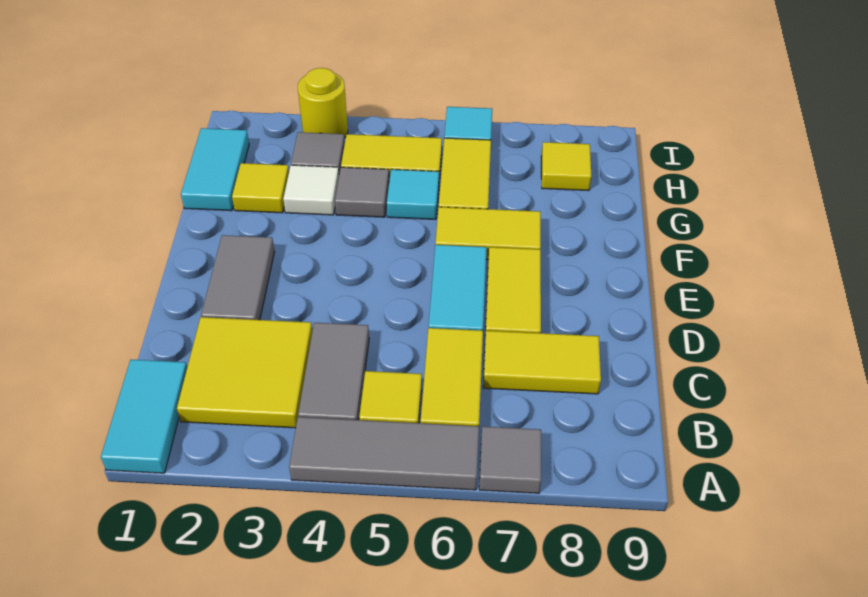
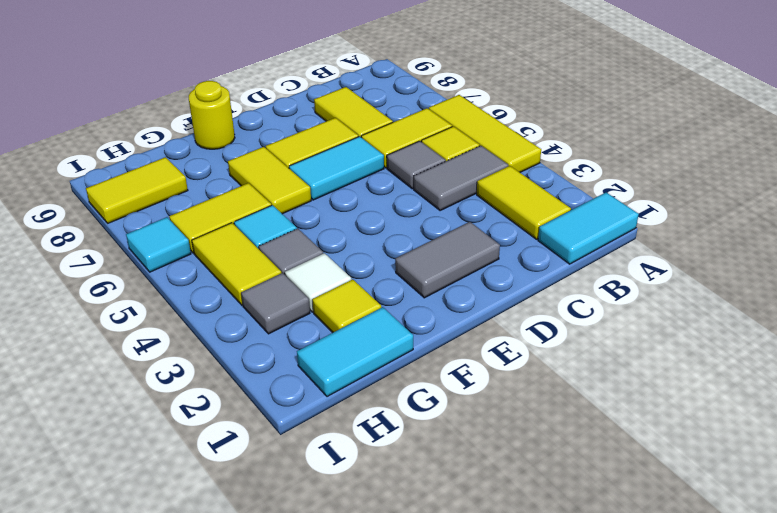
grey tile A4:A6 level 1 -> yellow tile A4:A6 level 1
grey tile A7 level 1 -> grey tile C5 level 1
yellow tile B2:C3 level 1 -> yellow tile B2:B3 level 1
yellow tile H8 level 1 -> yellow tile H8:I8 level 1
yellow round brick I3 level 1 -> yellow round brick F9 level 1

